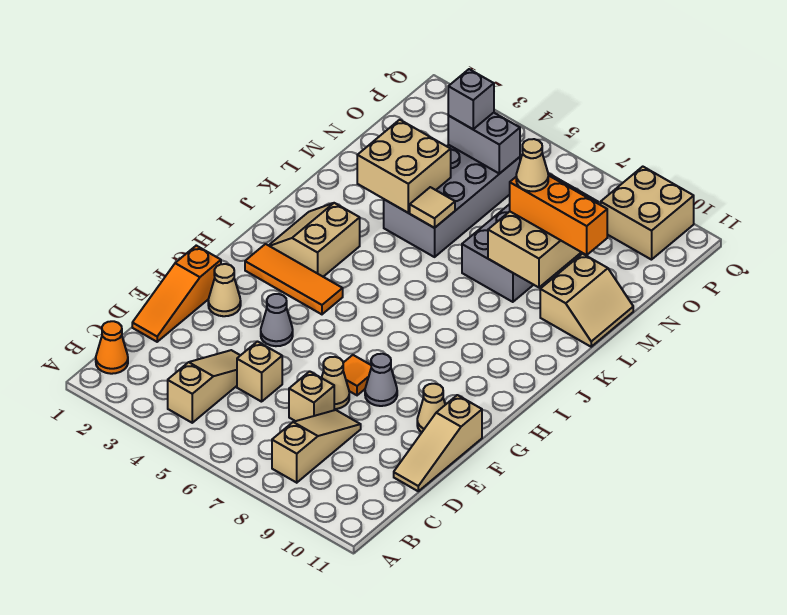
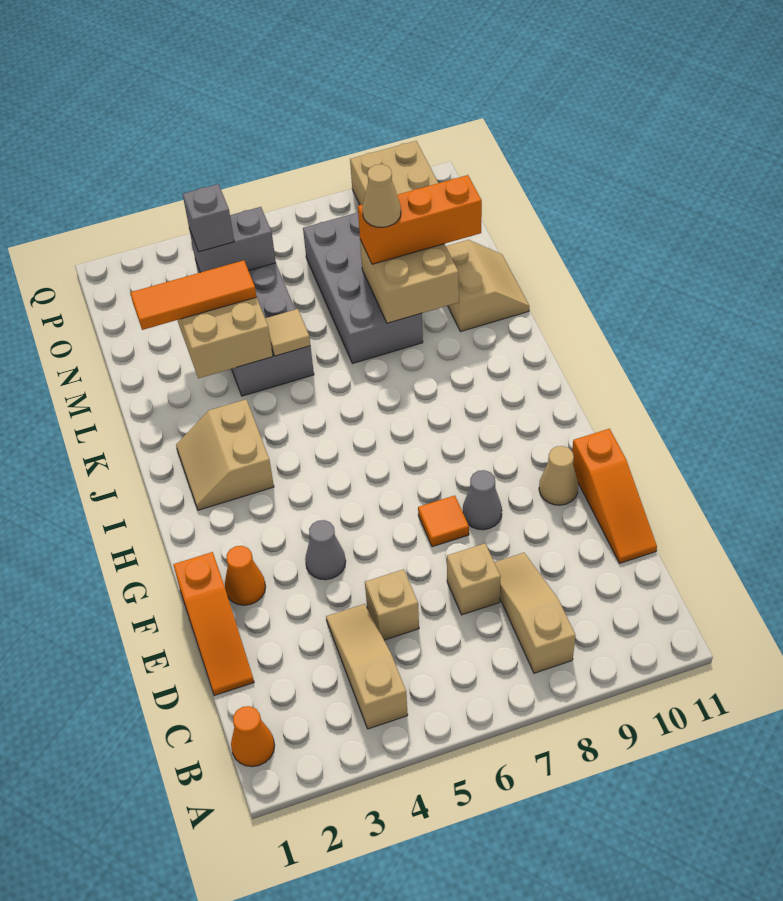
tan slope D11:F11 level 1 top F -> orange slope D11:F11 level 1 top F
tan cone E7 level 1 -> none
tan cone F2 level 1 -> orange cone F2 level 1
orange tile H2:H4 level 1 -> orange tile M2:M4 level 3

